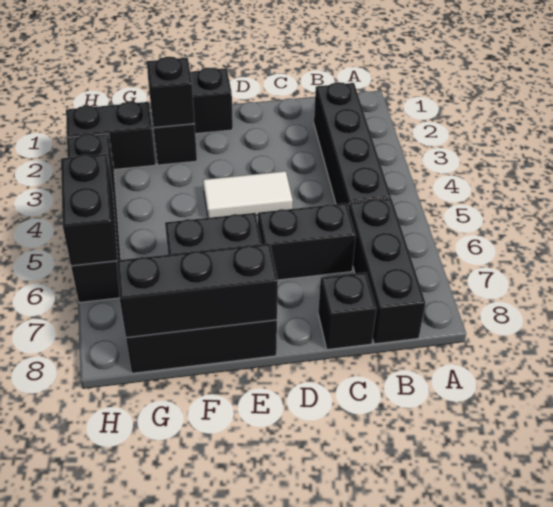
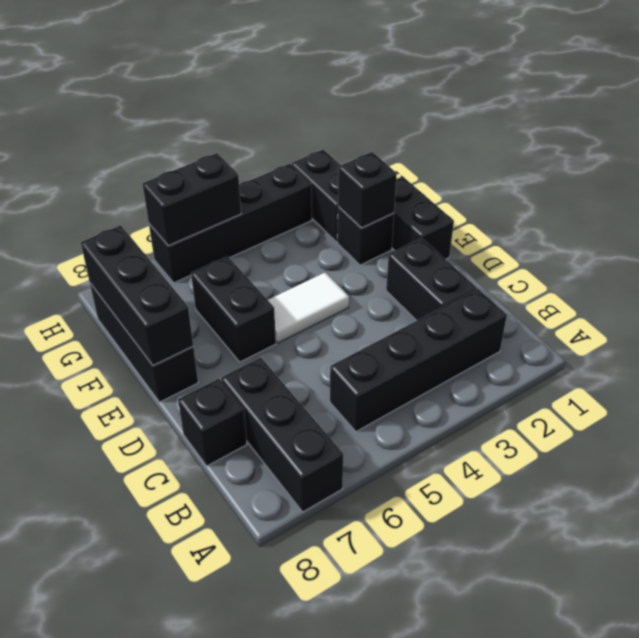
black brick B6:B8 level 1 -> black brick A7:C7 level 1
black brick C6:D6 level 1 -> black brick C2:D2 level 1
white tile D4:E4 level 1 -> white tile E4:E5 level 1

